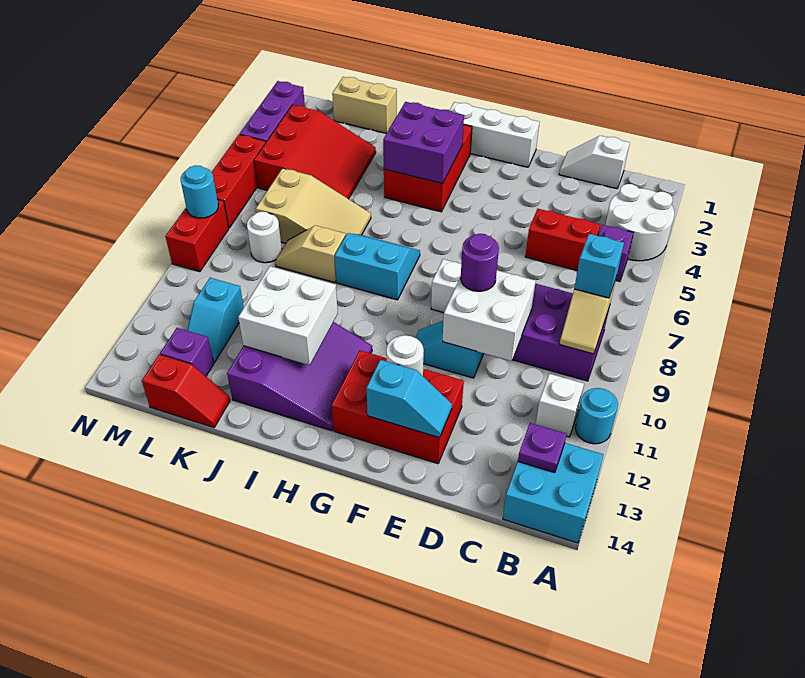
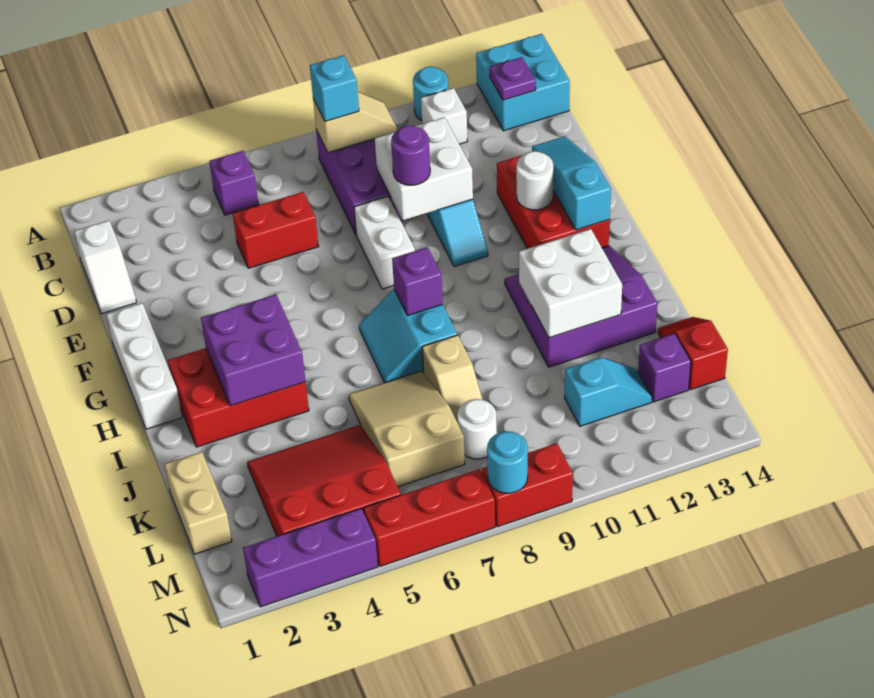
white round brick A3:B4 level 1 -> none
red brick C5:D5 level 1 -> red brick D5:D6 level 1
cyan slope E13:F13 level 2 top F -> cyan slope E13:G13 level 2 top G
none -> purple brick H8 level 2

